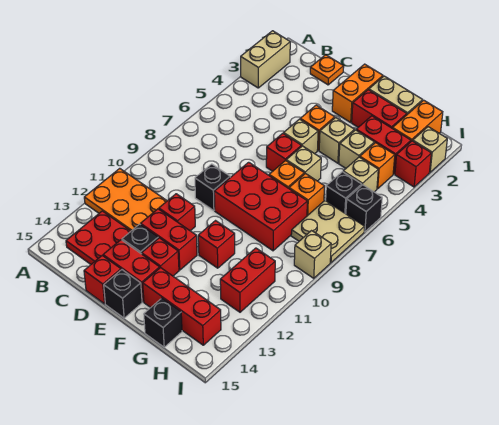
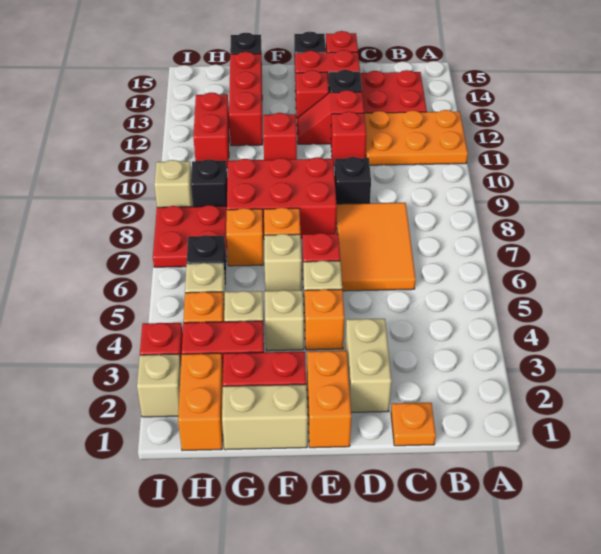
tan brick A2:A3 level 1 -> tan brick D2:D3 level 1
none -> orange tile C6:D8 level 1
red brick D12:E12 level 1 -> red slope D12:E12 level 1 top D
red brick F14:H14 level 1 -> red brick G12:G14 level 1
tan plate H7:I8 level 1 -> red plate H7:I8 level 1
black brick I6 level 1 -> black brick H9 level 1

